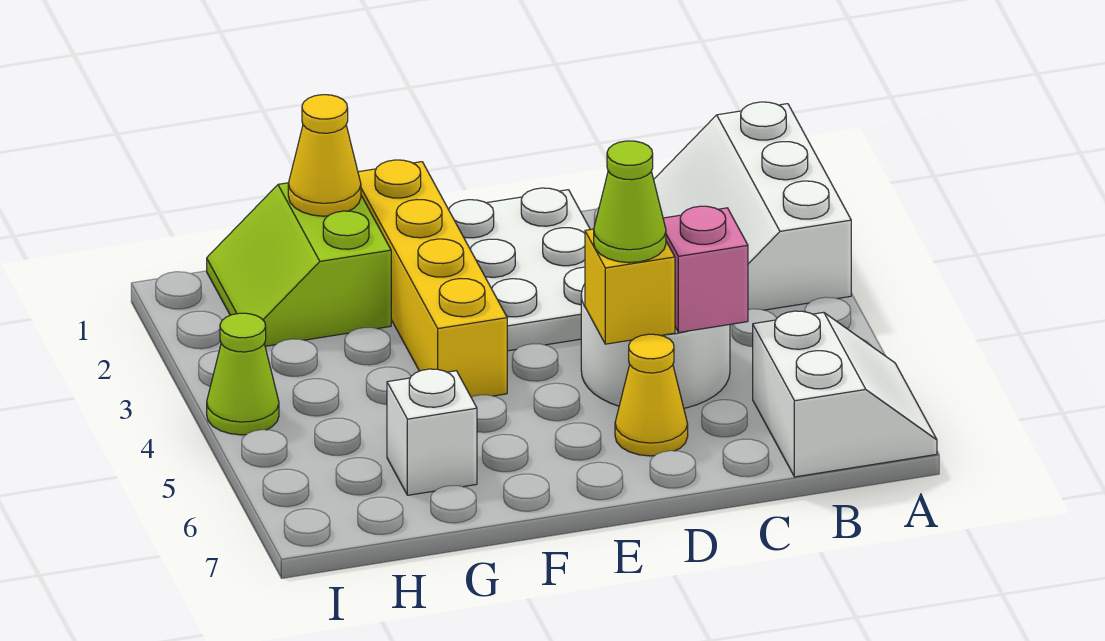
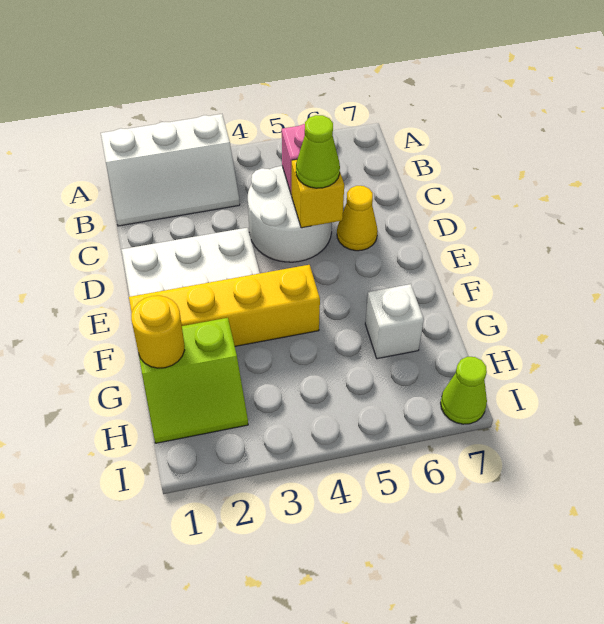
white slope A6:B7 level 1 top B -> none
yellow cone G1 level 2 -> yellow round brick G1 level 2
lime cone I4 level 1 -> lime cone I7 level 1

